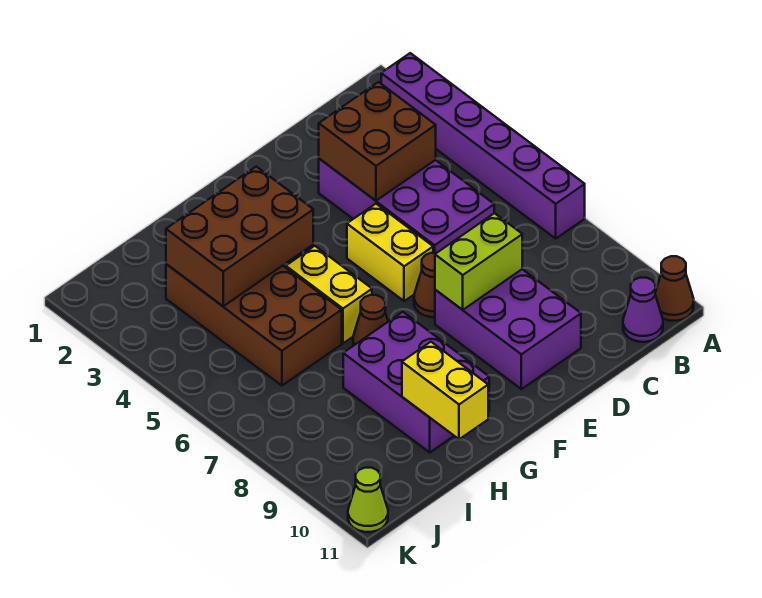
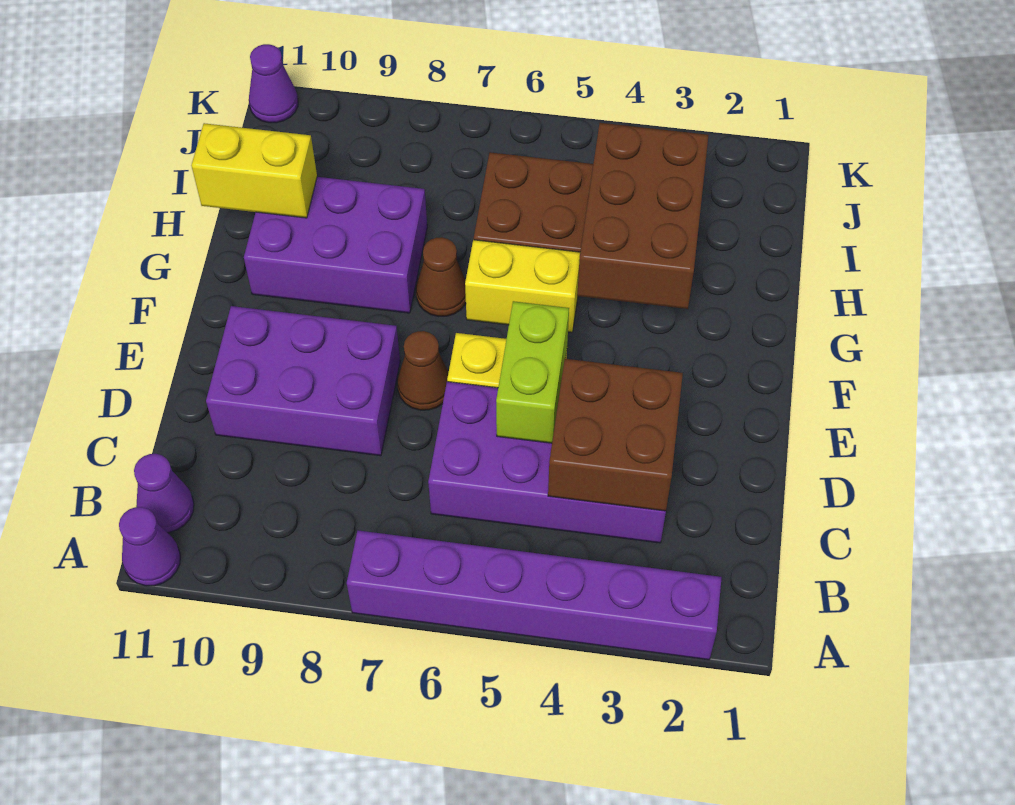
brown cone A11 level 1 -> purple cone A11 level 1
lime brick D8:E8 level 2 -> lime brick D5:E5 level 2
lime cone K11 level 1 -> purple cone K11 level 1

